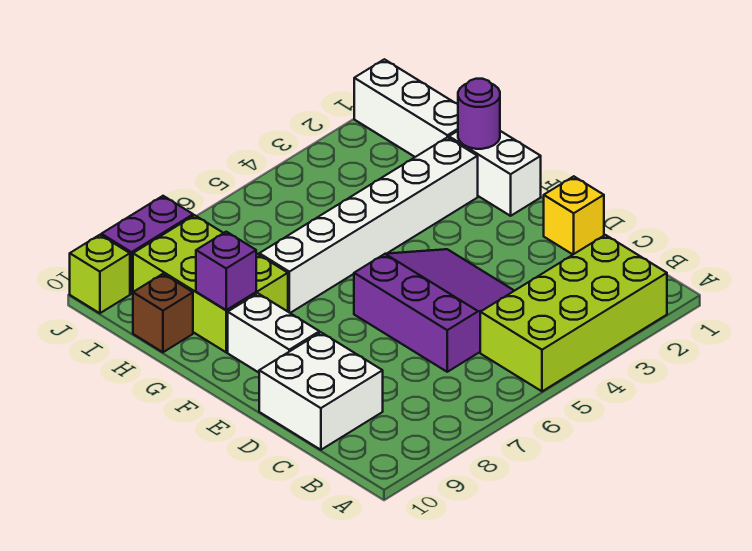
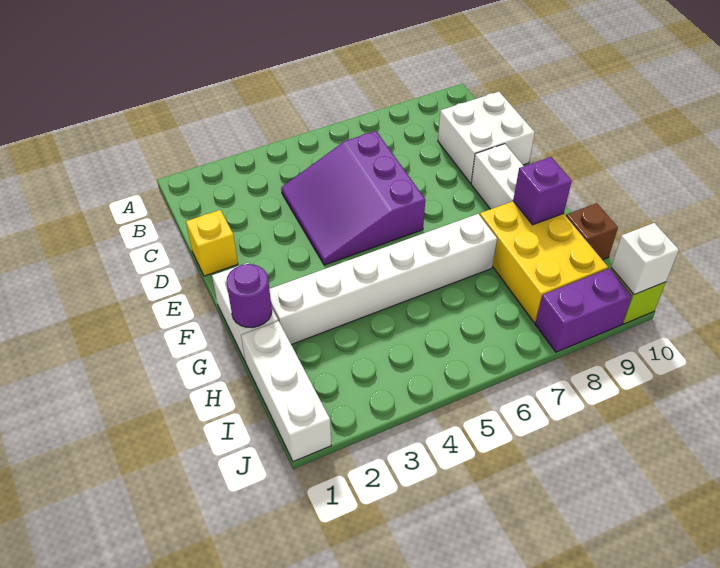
lime brick A2:B5 level 1 -> none
lime brick G8:I9 level 1 -> yellow brick G8:I9 level 1
none -> white brick J10 level 2

